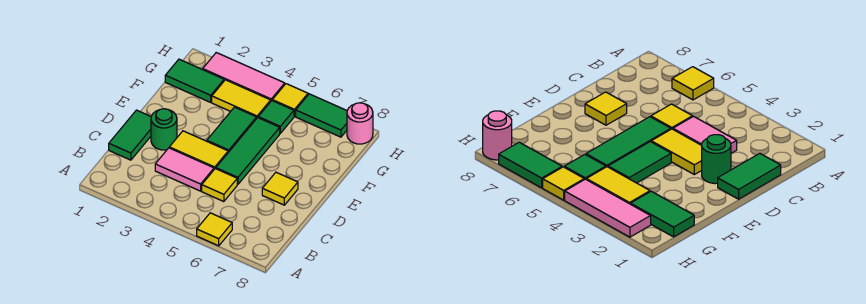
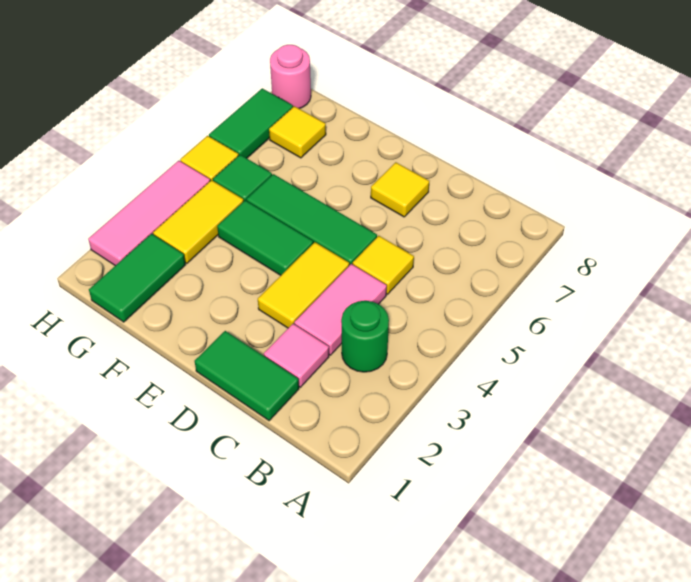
yellow tile A6 level 1 -> yellow tile G7 level 1
none -> pink tile C2 level 1
green round brick D2 level 1 -> green round brick B3 level 1

